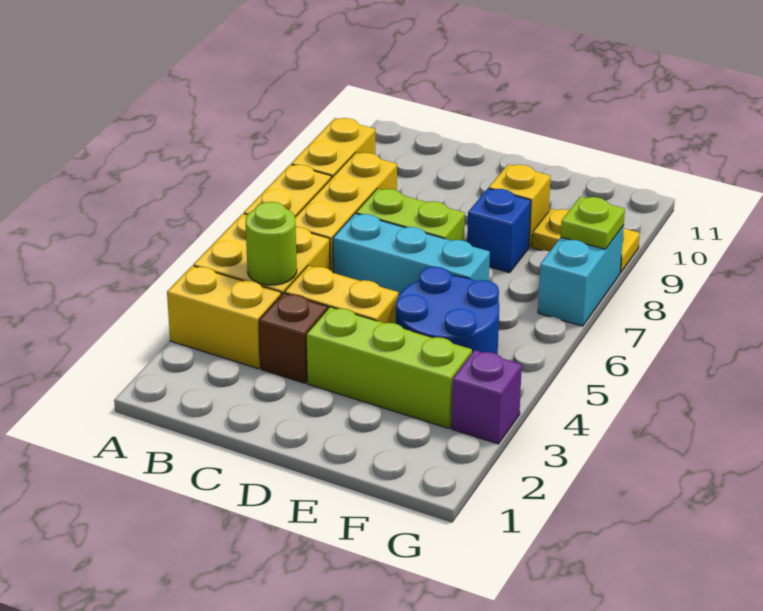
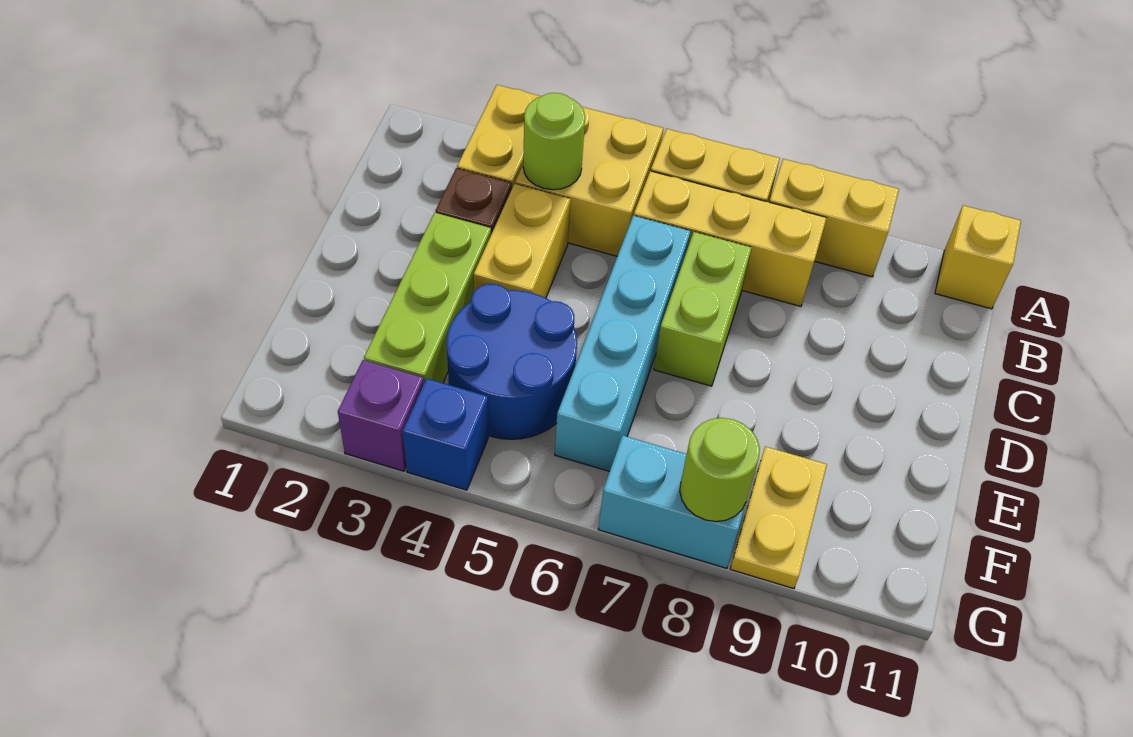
cyan brick C6:E6 level 1 -> cyan brick C6:F6 level 1
blue brick E8 level 1 -> blue brick G4 level 1
yellow brick E9 level 1 -> yellow brick A11 level 1
lime plate G8 level 2 -> lime round brick G8 level 2

